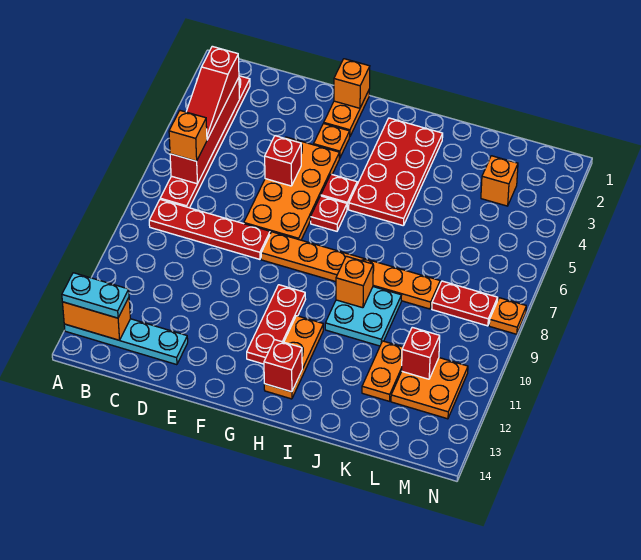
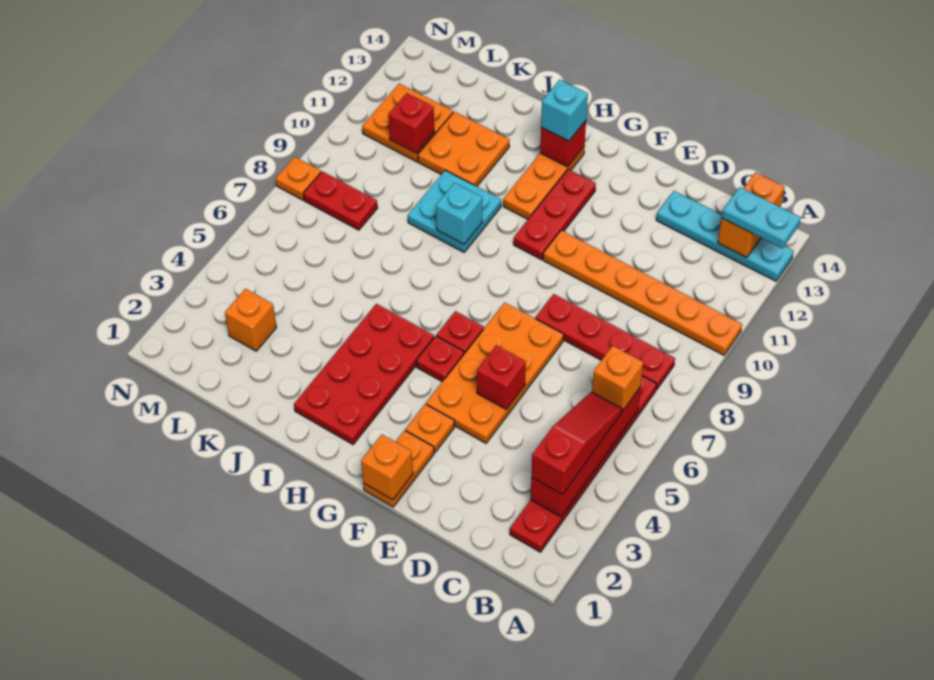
orange brick A13:B13 level 2 -> orange brick B13:B14 level 2
orange plate F8:K8 level 1 -> orange plate A10:F10 level 1
none -> cyan brick H13 level 3
orange brick I9 level 2 -> cyan brick I9 level 2
orange plate K11:K12 level 1 -> orange plate J11:K12 level 1

